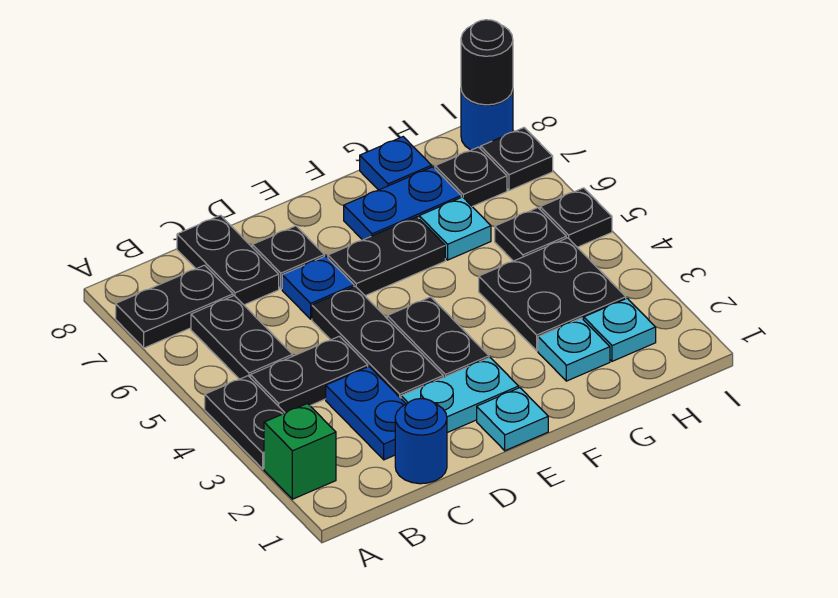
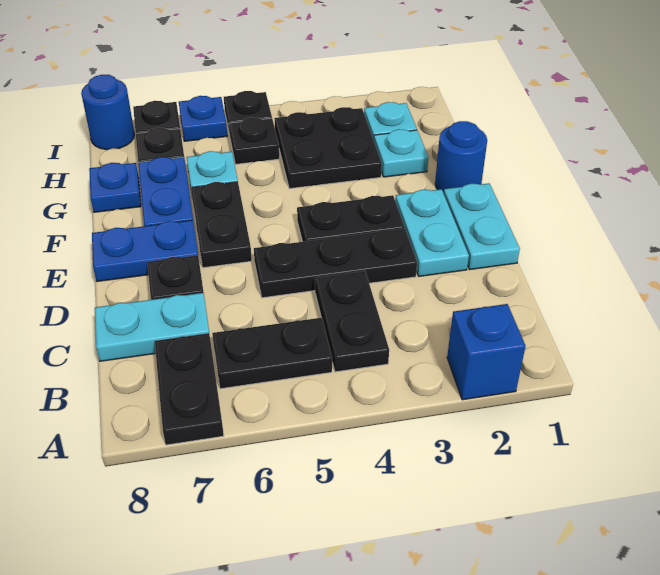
green brick A2 level 1 -> blue brick A2 level 1
black plate A3:A4 level 1 -> none
blue round brick C1 level 1 -> blue round brick F1 level 1
blue plate C2:C3 level 1 -> blue plate E7:E8 level 1
black plate C7:C8 level 1 -> cyan plate C7:C8 level 1
blue plate D6 level 1 -> blue plate I6 level 1
cyan plate E1 level 1 -> cyan plate D1:E1 level 1
black round brick I8 level 2 -> none

